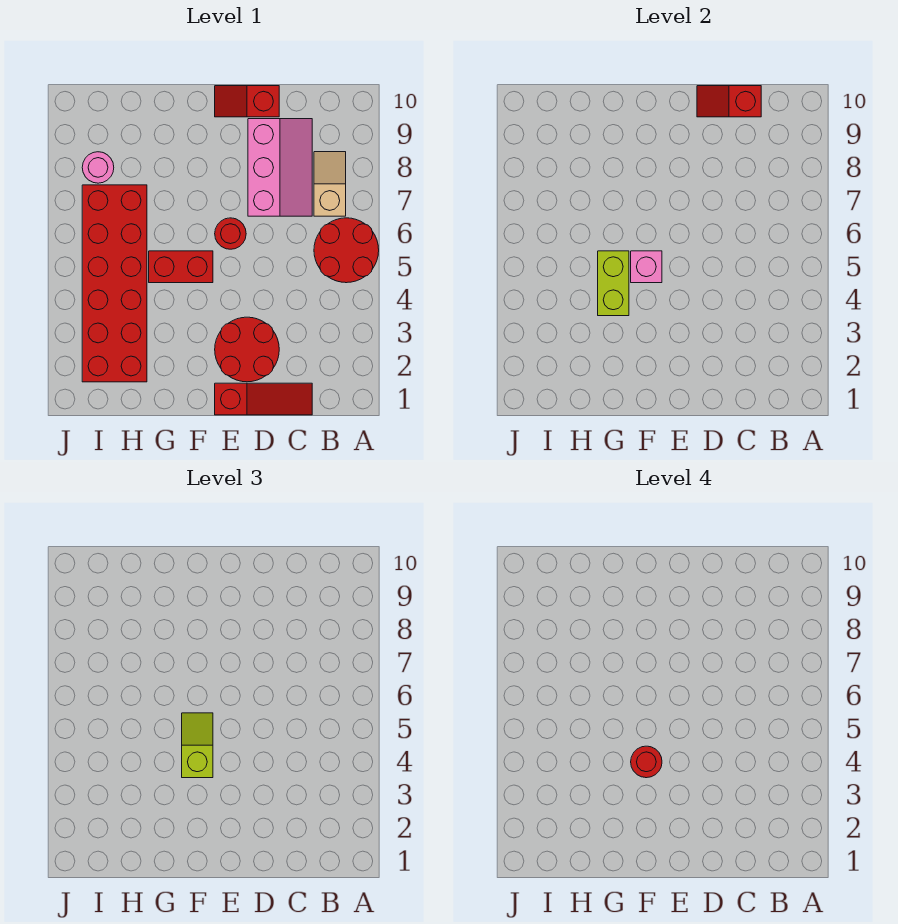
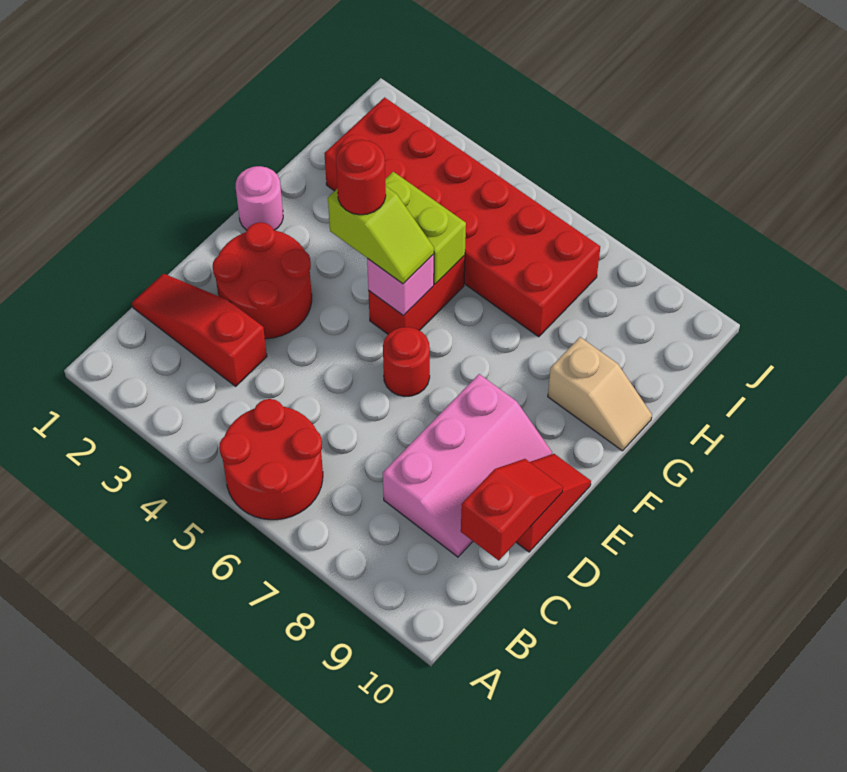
tan slope B7:B8 level 1 top 7 -> tan slope G9:G10 level 1 top 9
red slope C1:E1 level 1 top E -> red slope C1:C3 level 1 top 3
pink slope C7:D9 level 1 top D -> pink slope C8:E9 level 1 top 8
pink round brick I8 level 1 -> pink round brick F1 level 1

